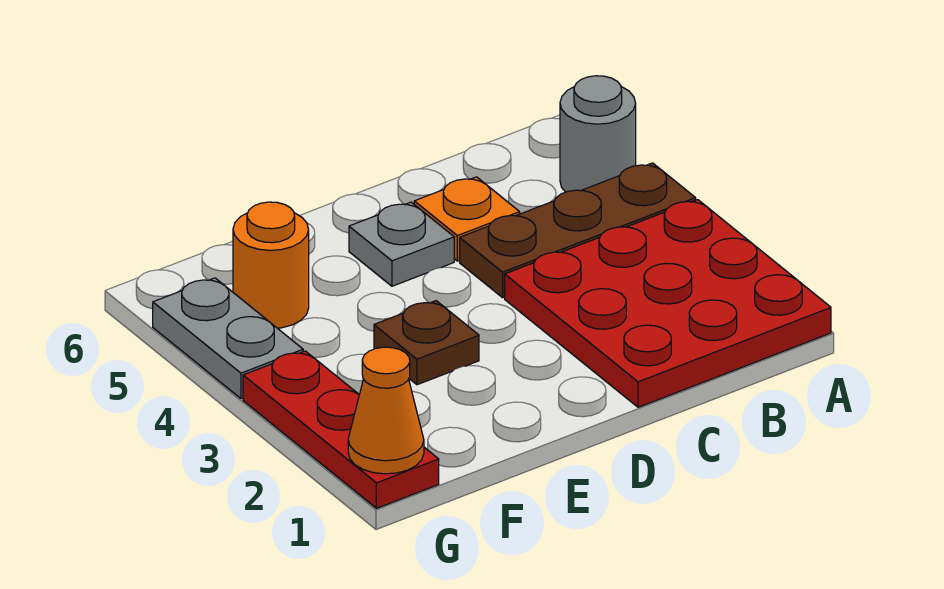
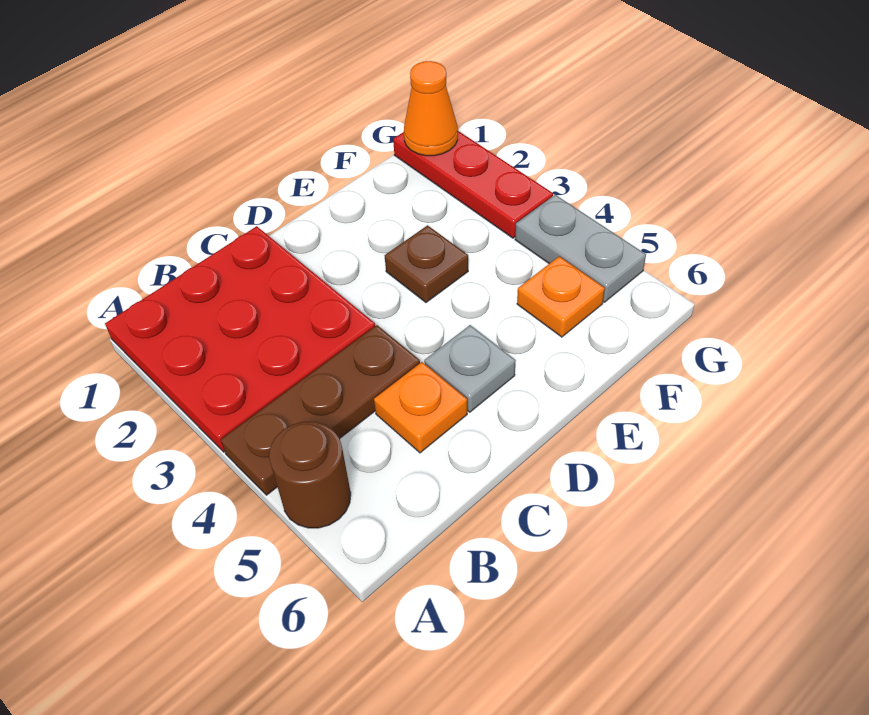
grey round brick A5 level 1 -> brown round brick A5 level 1
orange round brick F5 level 1 -> orange plate F5 level 1

